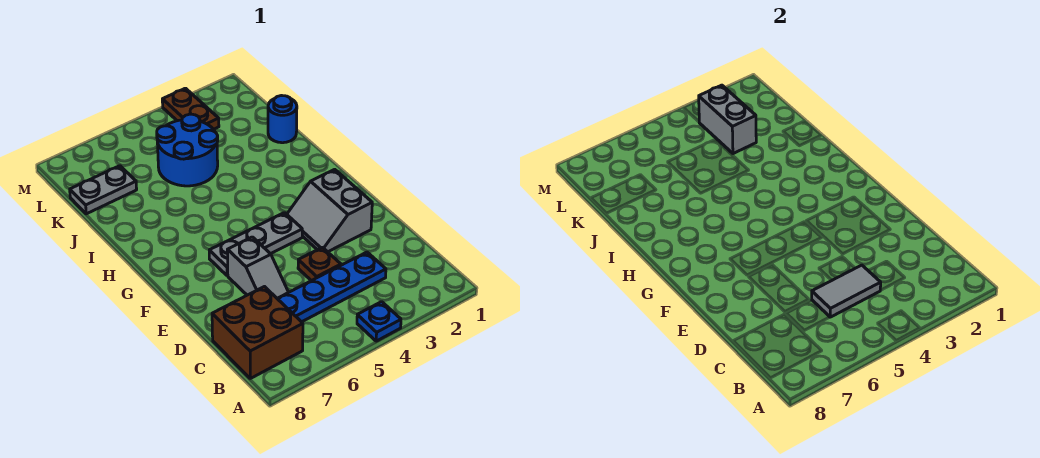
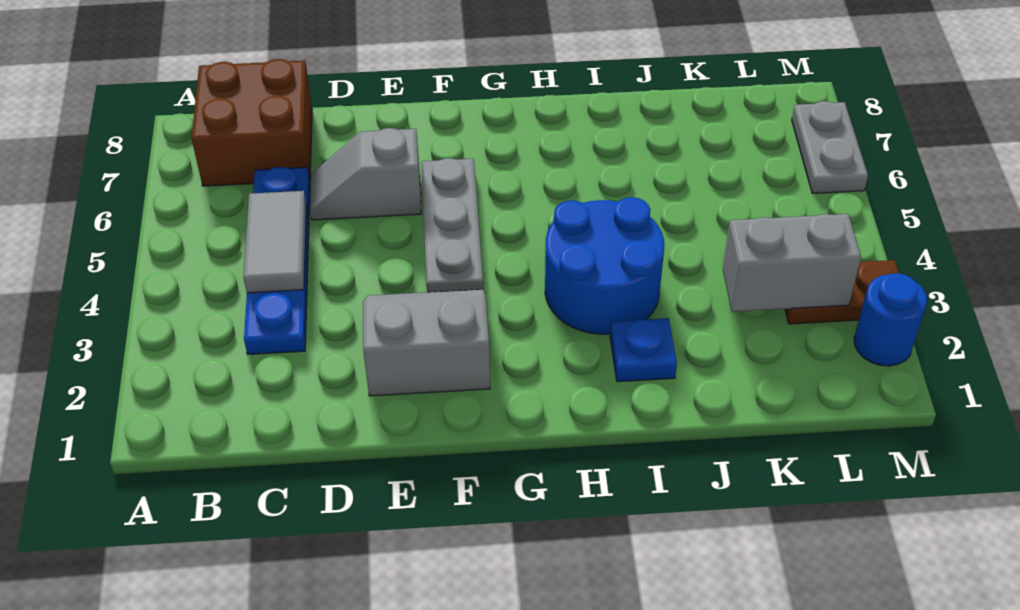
blue plate A4 level 1 -> blue plate I2 level 1
brown plate D4 level 1 -> none
blue round brick J1 level 1 -> blue round brick M2 level 1
blue round brick J4:K5 level 1 -> blue round brick H3:I4 level 1
grey plate K7:K8 level 1 -> grey plate M6:M7 level 1

